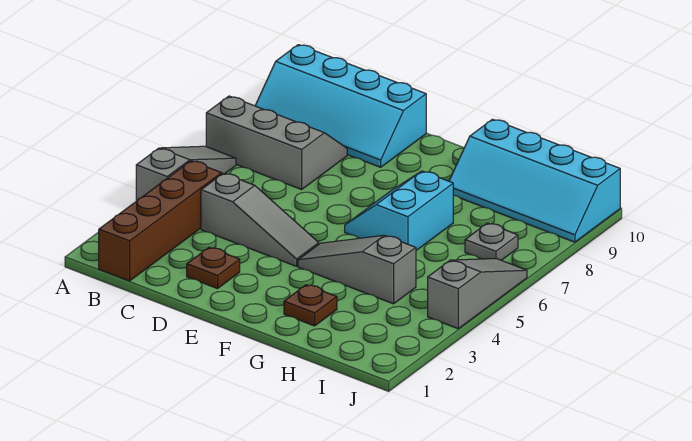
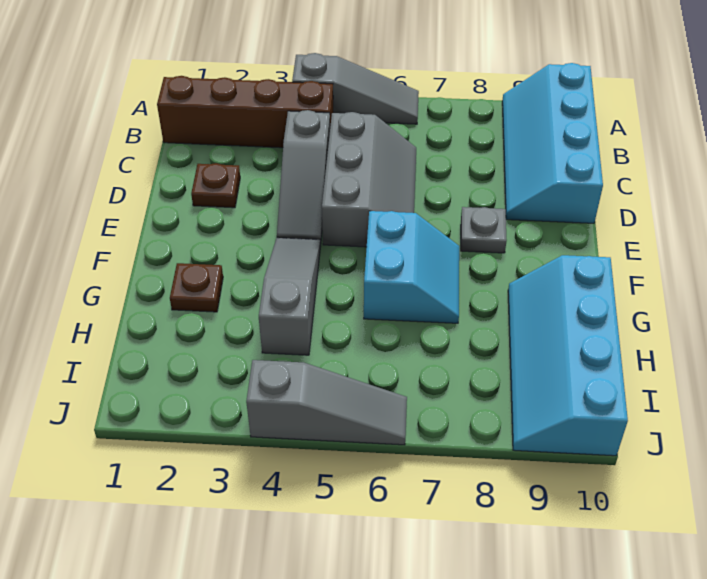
grey slope A7:C8 level 1 top 7 -> grey slope C5:E6 level 1 top 5
cyan slope F6:G7 level 1 top G -> cyan slope F6:G7 level 1 top 6
grey plate I7 level 1 -> grey plate E8 level 1

